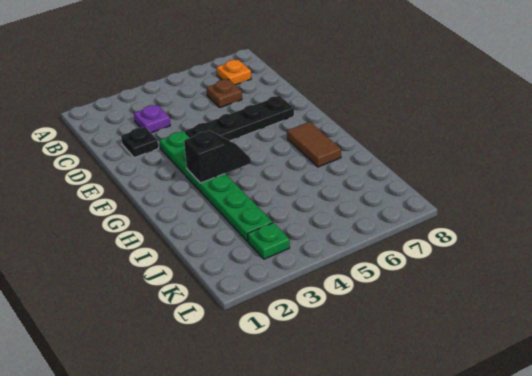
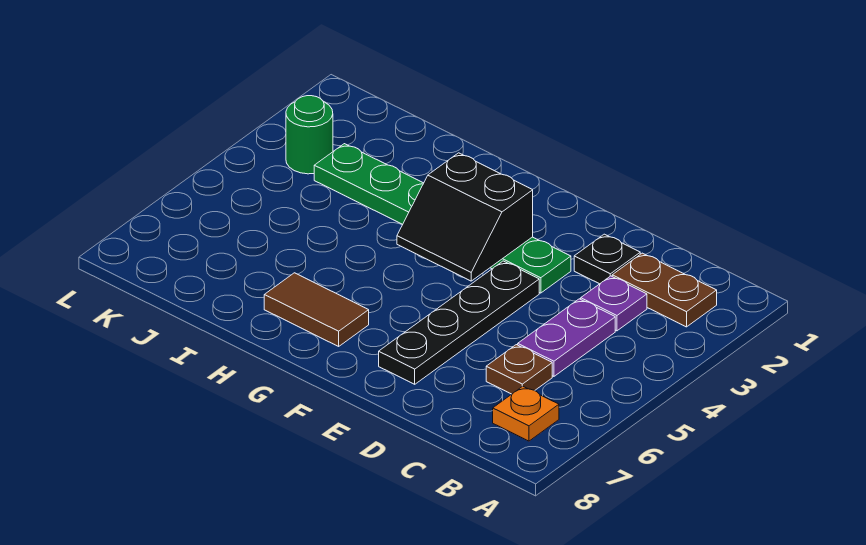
none -> brown plate B2:C2 level 1
none -> purple plate C4:C5 level 1
black slope G3:G4 level 2 top 3 -> black slope F3:G4 level 2 top 3
green plate K3 level 1 -> green round brick K3 level 1

